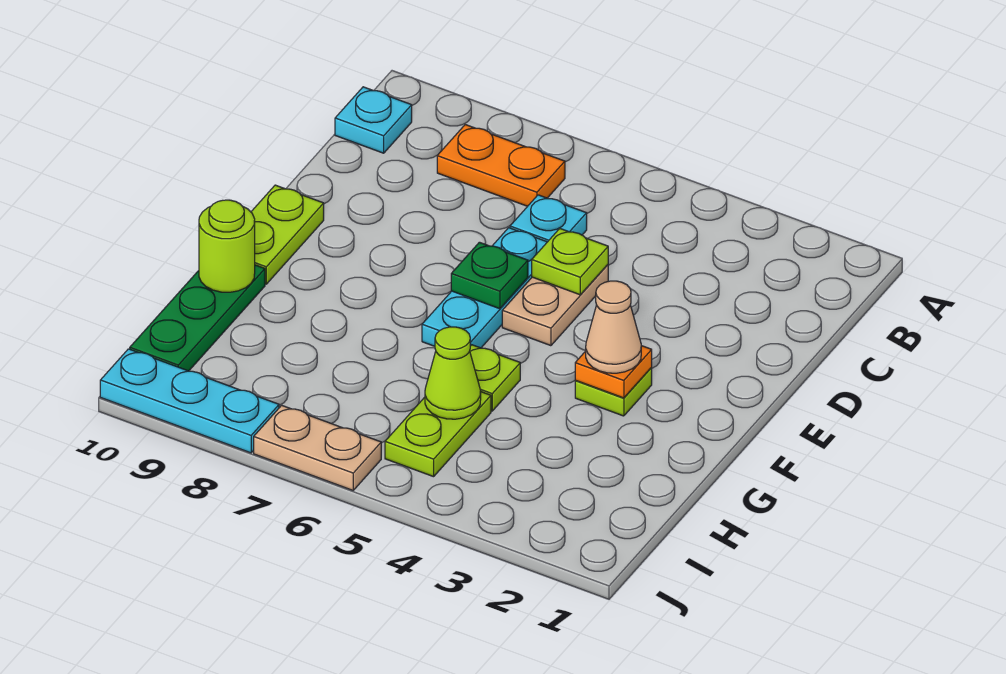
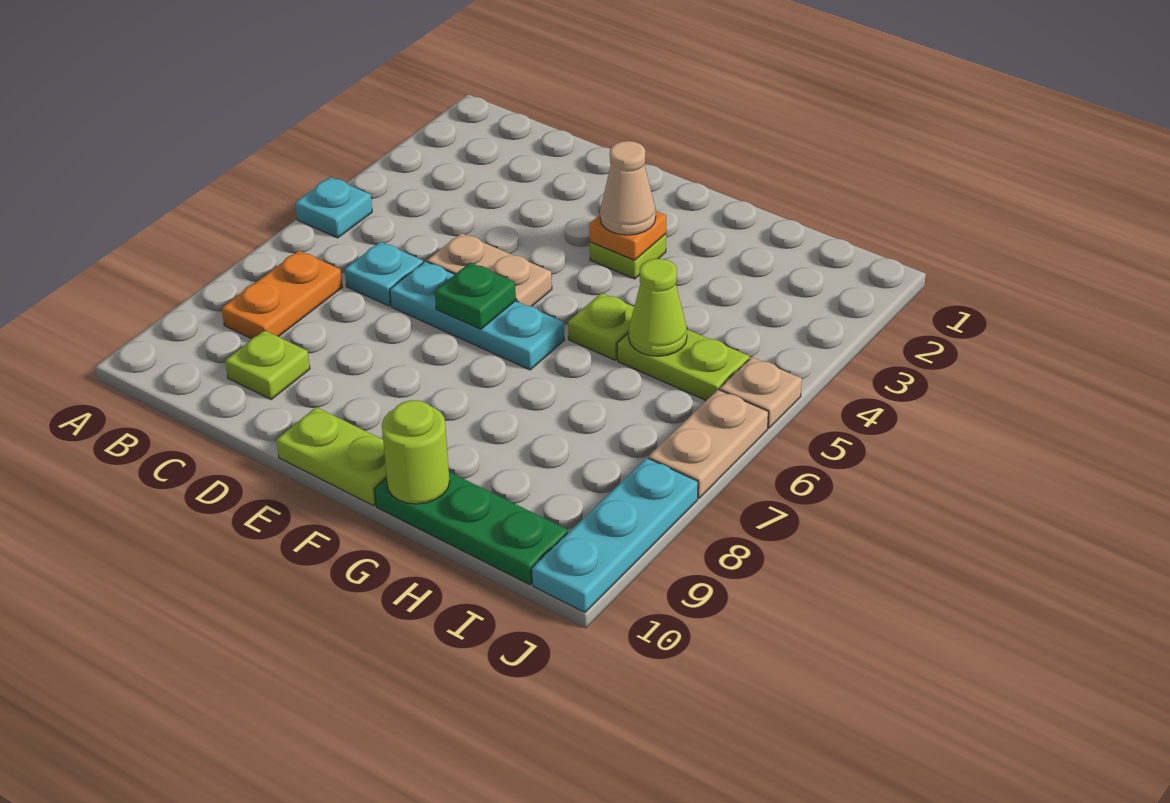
cyan plate B10 level 1 -> cyan plate A5 level 1
lime plate D5 level 2 -> lime plate C9 level 1
none -> tan plate J5 level 1

